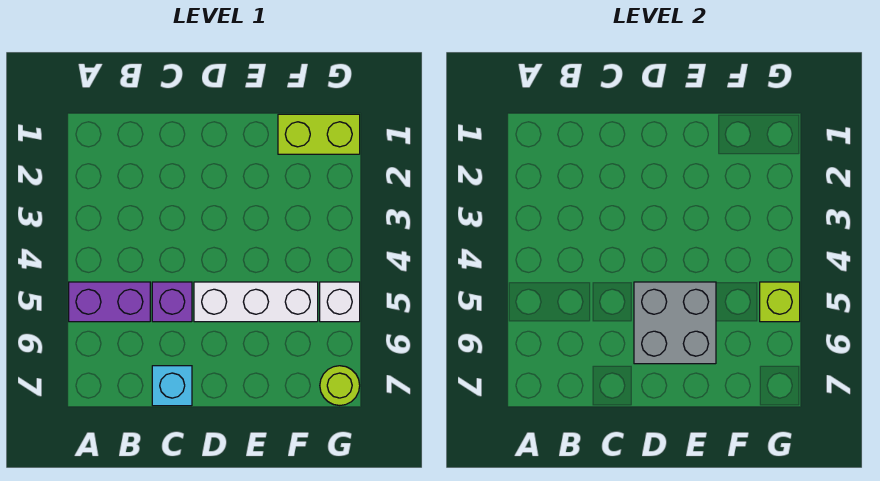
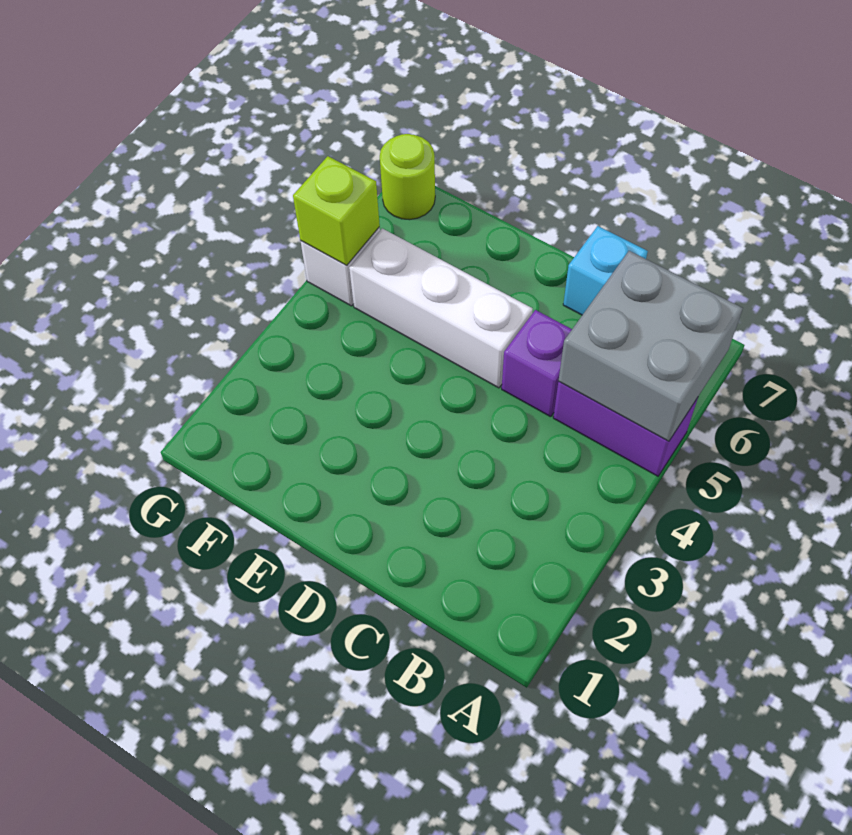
grey brick D5:E6 level 2 -> grey brick A5:B6 level 2
lime brick F1:G1 level 1 -> none

